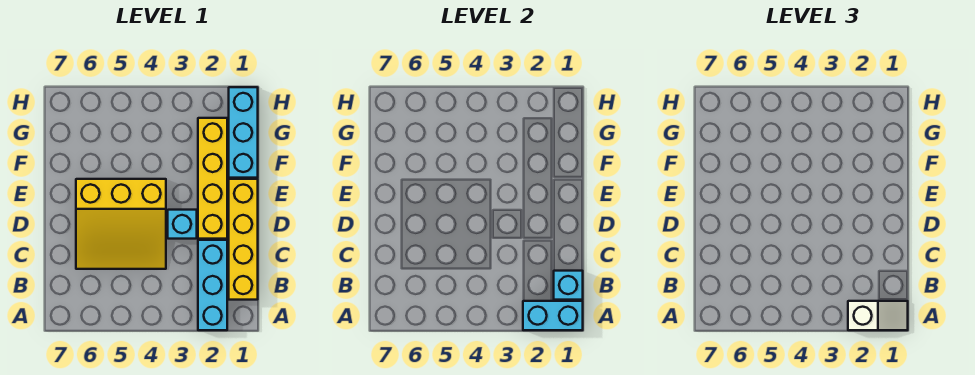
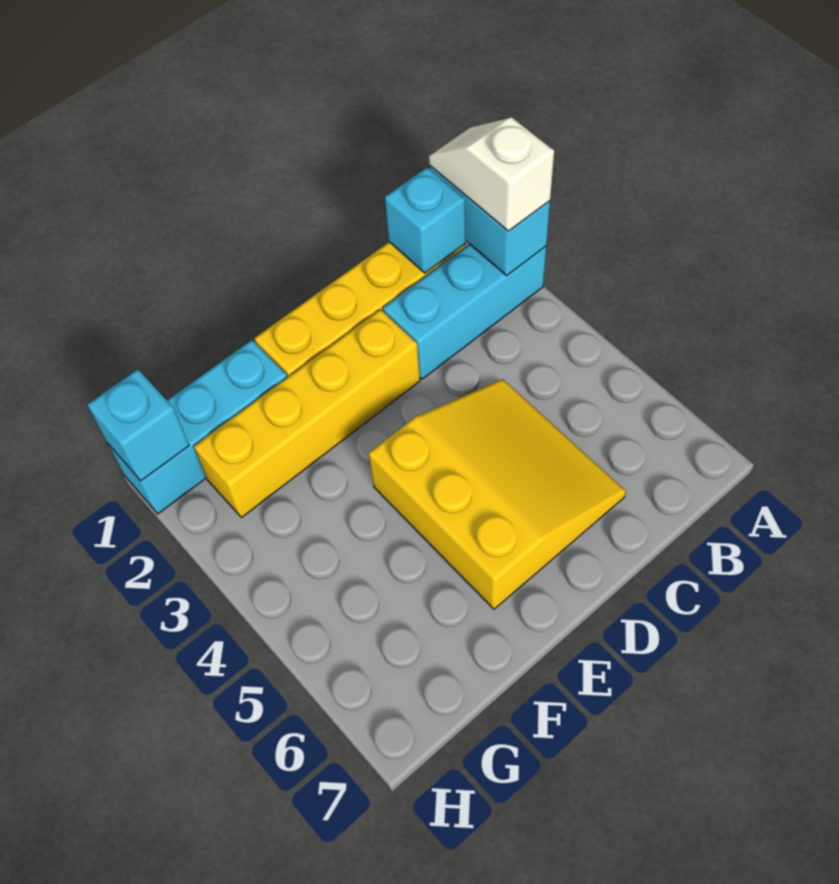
cyan brick D3 level 1 -> cyan brick H1 level 2

